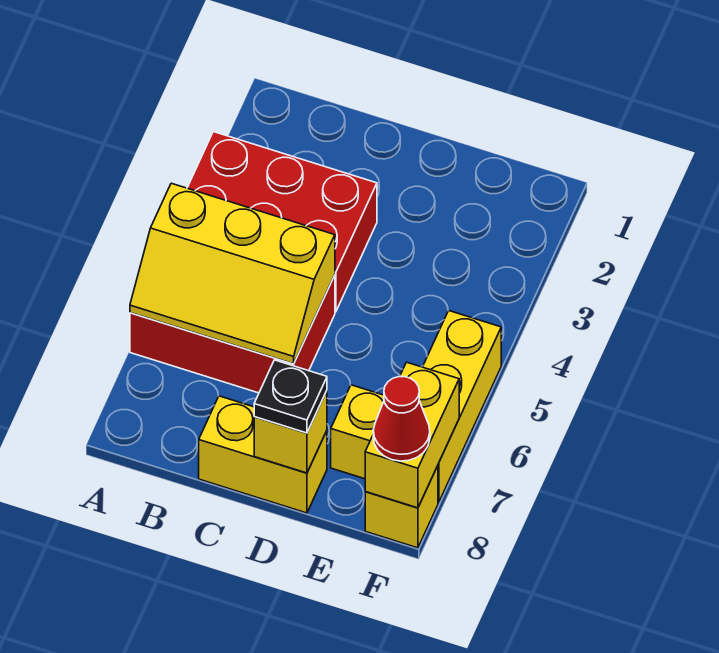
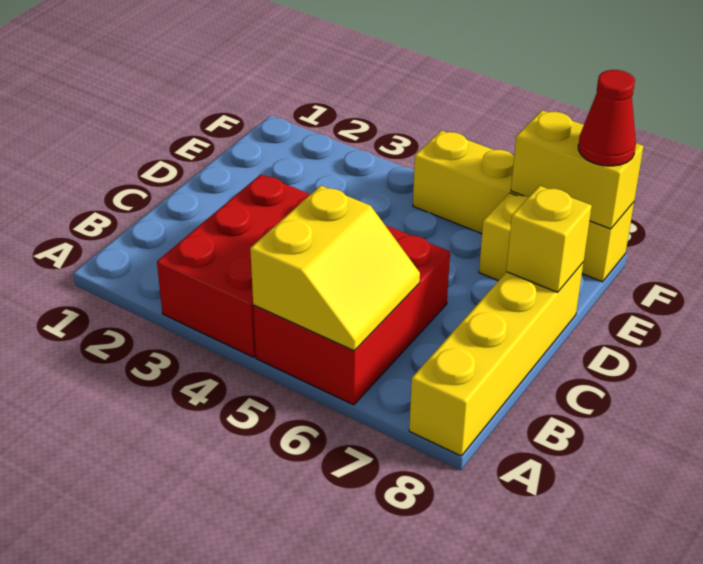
yellow slope A5:C6 level 2 top 5 -> yellow slope A5:B6 level 2 top 5
yellow brick C8:D8 level 1 -> yellow brick A8:D8 level 1
black plate D8 level 3 -> none

